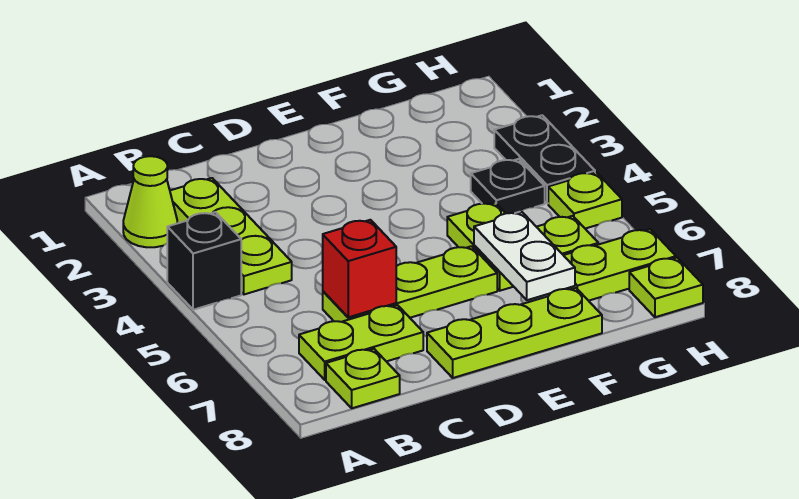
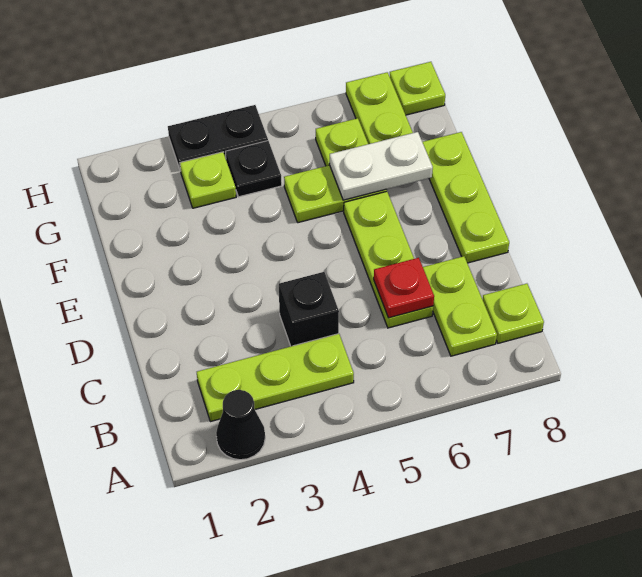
lime cone A2 level 1 -> black cone A2 level 1
black brick A4 level 1 -> black brick C4 level 1
red brick C6 level 2 -> red plate C6 level 2
lime plate H5 level 1 -> lime plate G3 level 1

